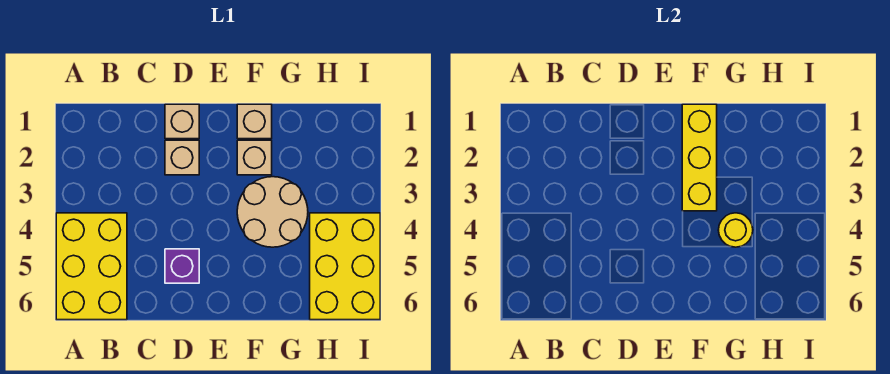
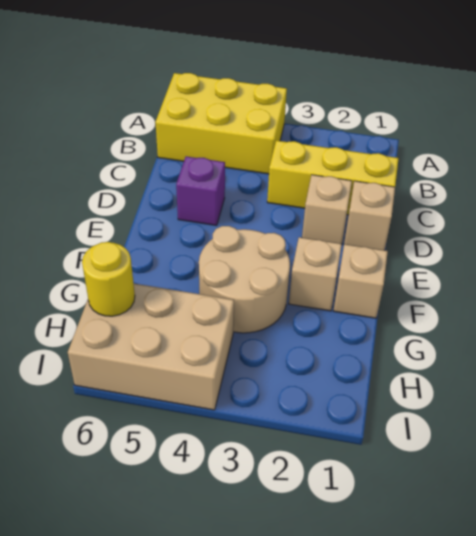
yellow brick F1:F3 level 2 -> yellow brick C1:C3 level 1
yellow round brick G4 level 2 -> yellow round brick H6 level 2
yellow brick H4:I6 level 1 -> tan brick H4:I6 level 1

